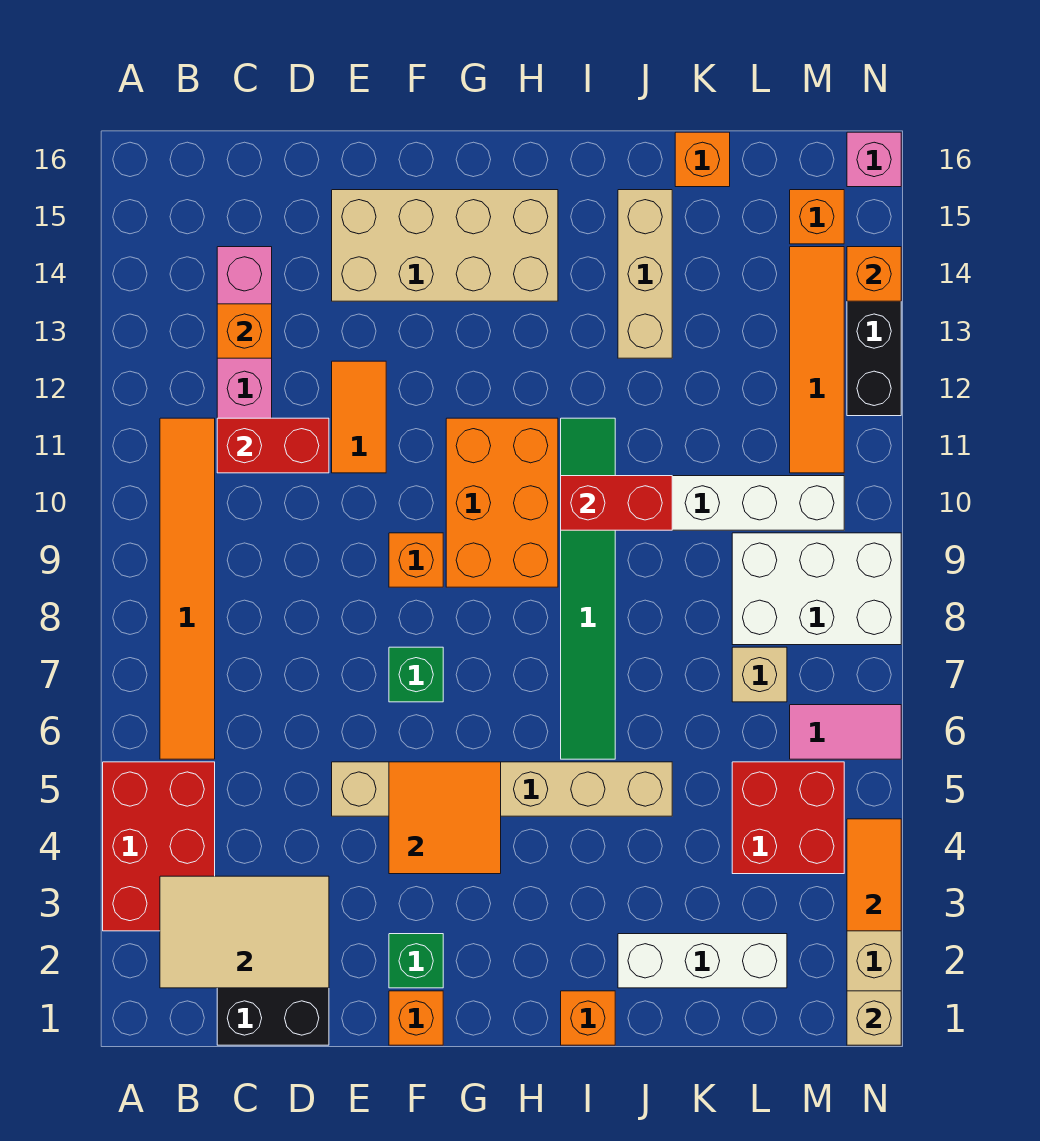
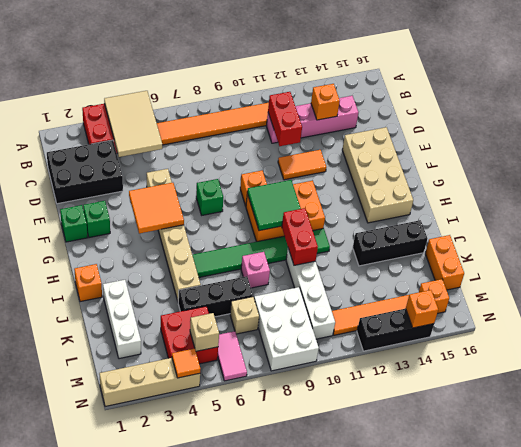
tan tile B2:D3 level 2 -> tan tile A4:C5 level 2
orange brick F1 level 1 -> green brick F1 level 1
none -> green tile G9:H10 level 2
tan brick J13:J15 level 1 -> black brick J13:J15 level 1
none -> black brick K5:K7 level 1
orange brick K16 level 1 -> orange brick K16:L16 level 1
tan brick N1 level 2 -> tan brick M5 level 2
orange tile N3:N4 level 2 -> orange tile N4 level 2
pink brick N16 level 1 -> pink brick J8 level 1

